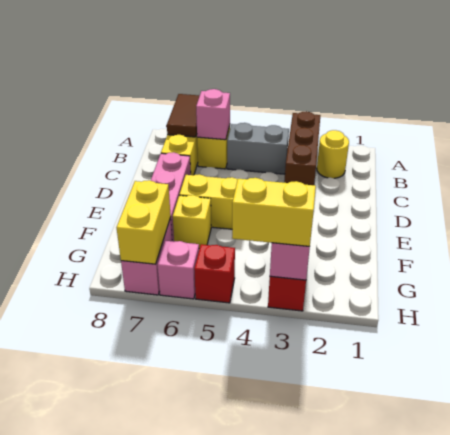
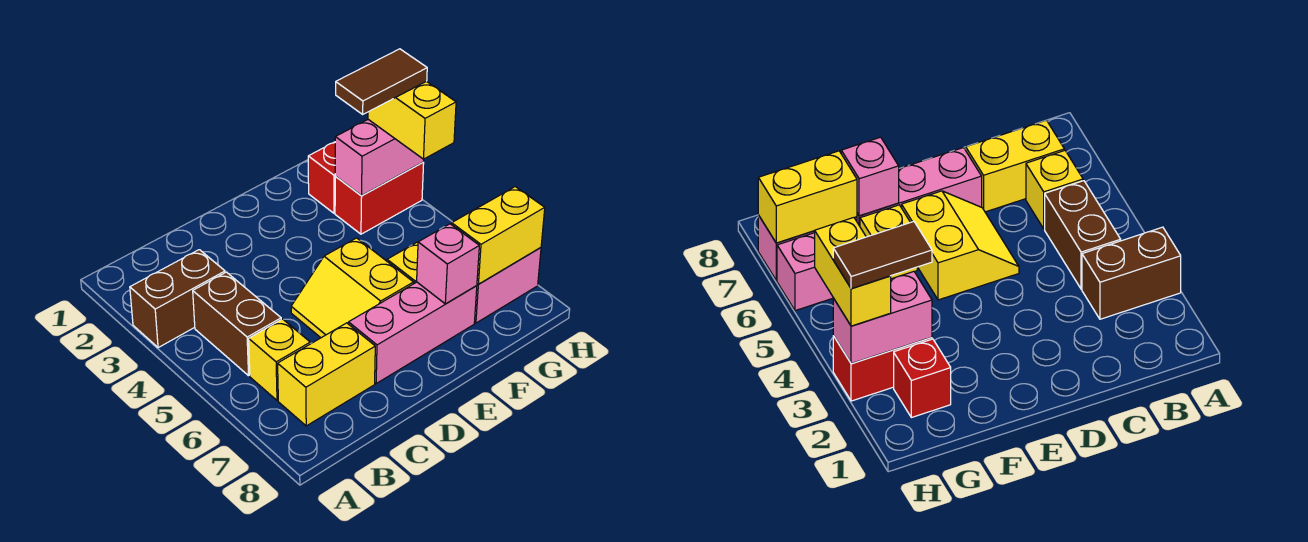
brown brick A3:C3 level 1 -> brown brick A3:B3 level 1
brown tile A7:B7 level 2 -> brown tile G3:H3 level 4
yellow round brick B2 level 1 -> none
grey brick B4:B5 level 1 -> brown brick B4:B5 level 1
pink brick B6 level 2 -> pink brick F7 level 2
red brick H5 level 1 -> red brick G2 level 1

